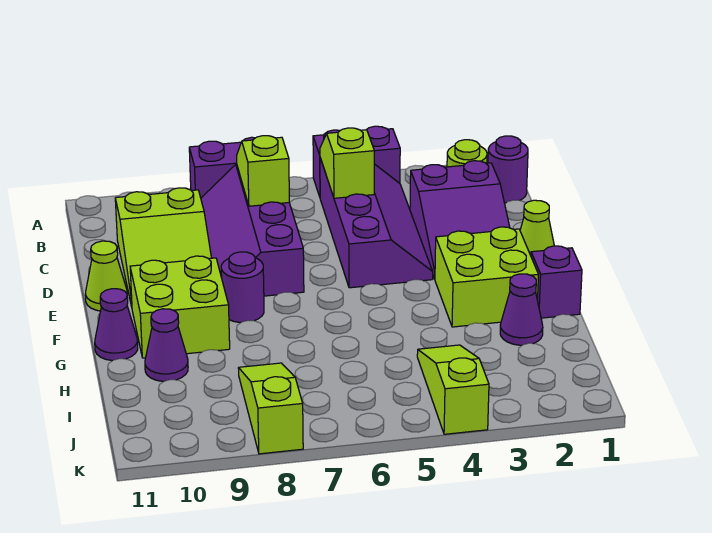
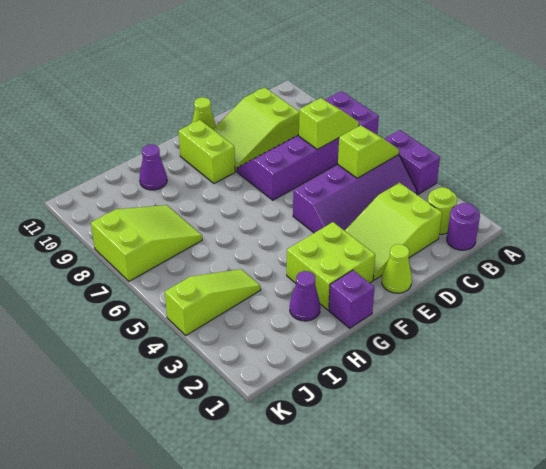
purple slope C2:E3 level 1 top C -> lime slope C2:E3 level 1 top C
purple round brick F8 level 1 -> none
lime brick F9:G10 level 1 -> lime brick F9:F10 level 1
purple cone G11 level 1 -> none
lime slope I8:K8 level 1 top K -> lime slope I7:K8 level 1 top K

